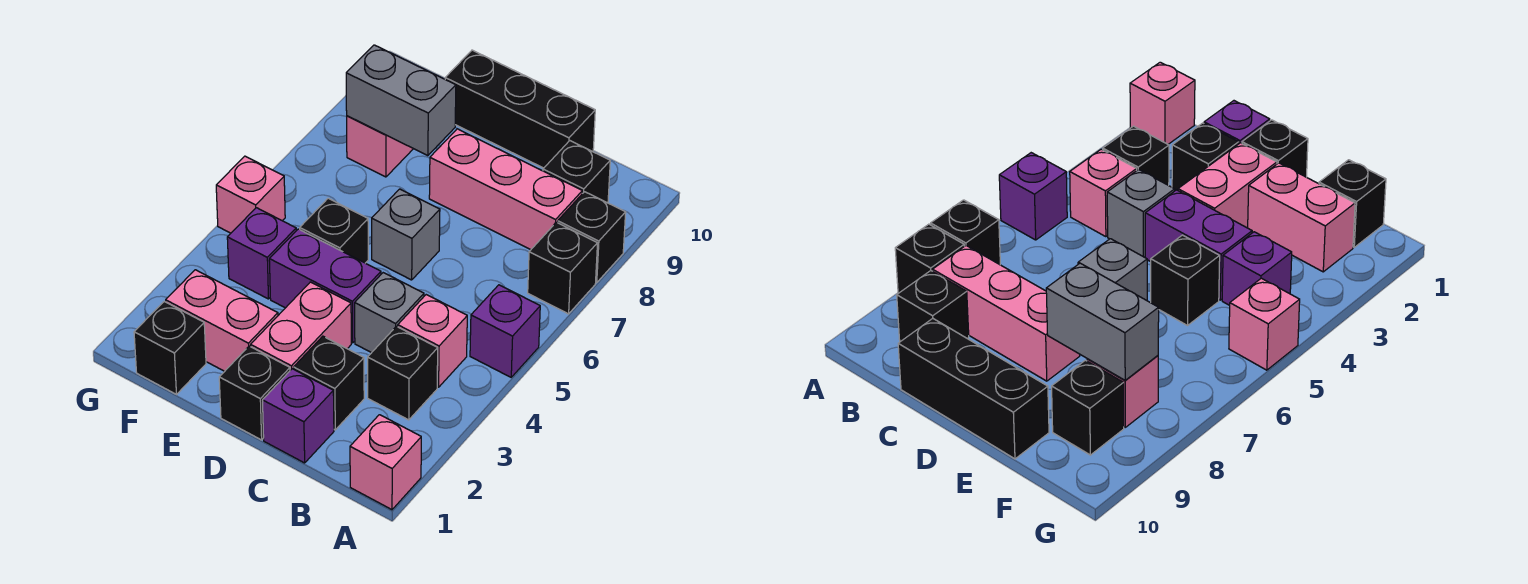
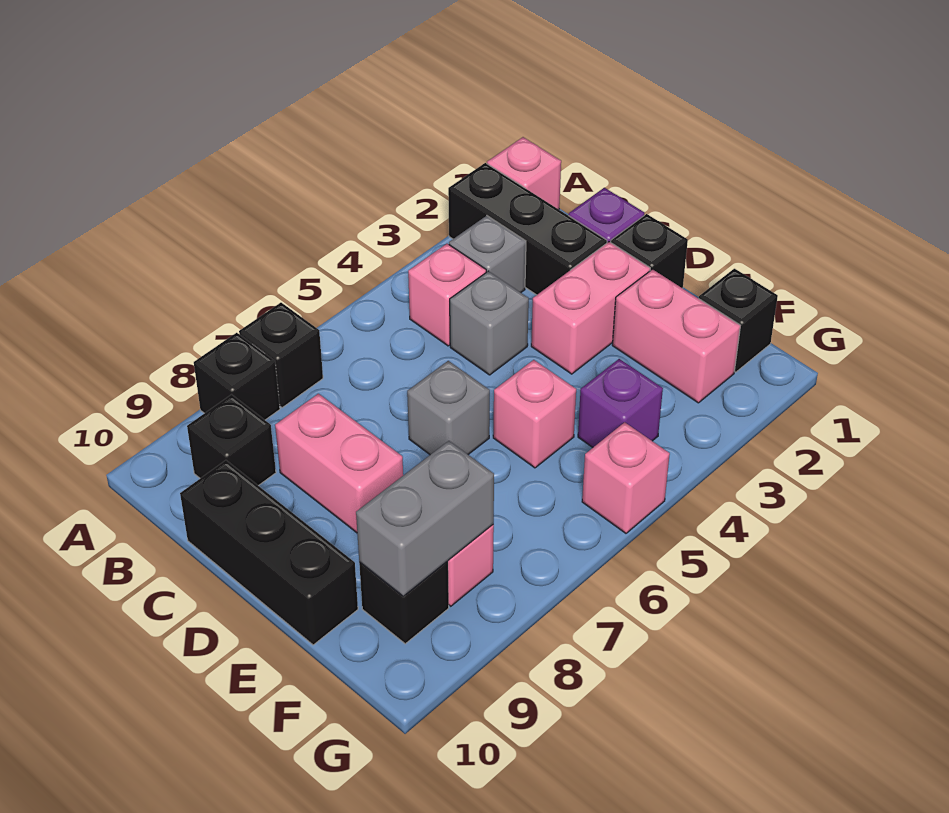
purple brick A5 level 1 -> none
black brick B3 level 1 -> grey brick B3 level 1
pink brick B8:D8 level 1 -> pink brick C8:D8 level 1
black brick C2 level 1 -> black brick A2:C2 level 1
purple brick D4:E4 level 1 -> none
black brick E5 level 1 -> pink brick E5 level 1
grey brick E8:F8 level 2 -> grey brick F8:F9 level 2

